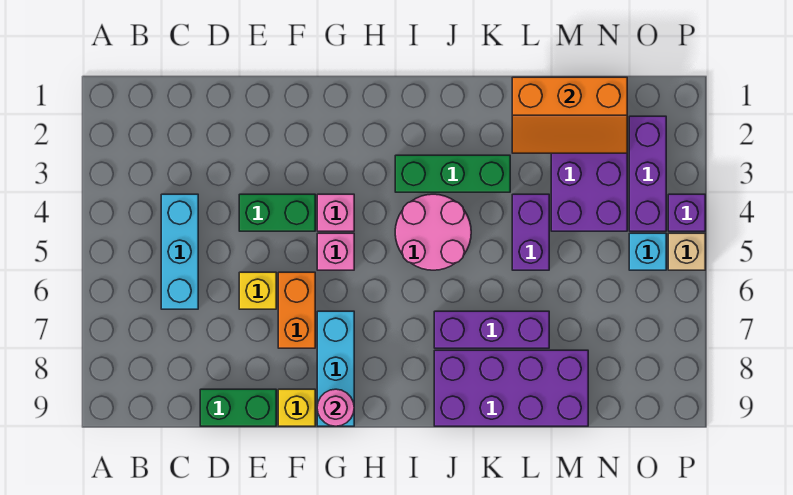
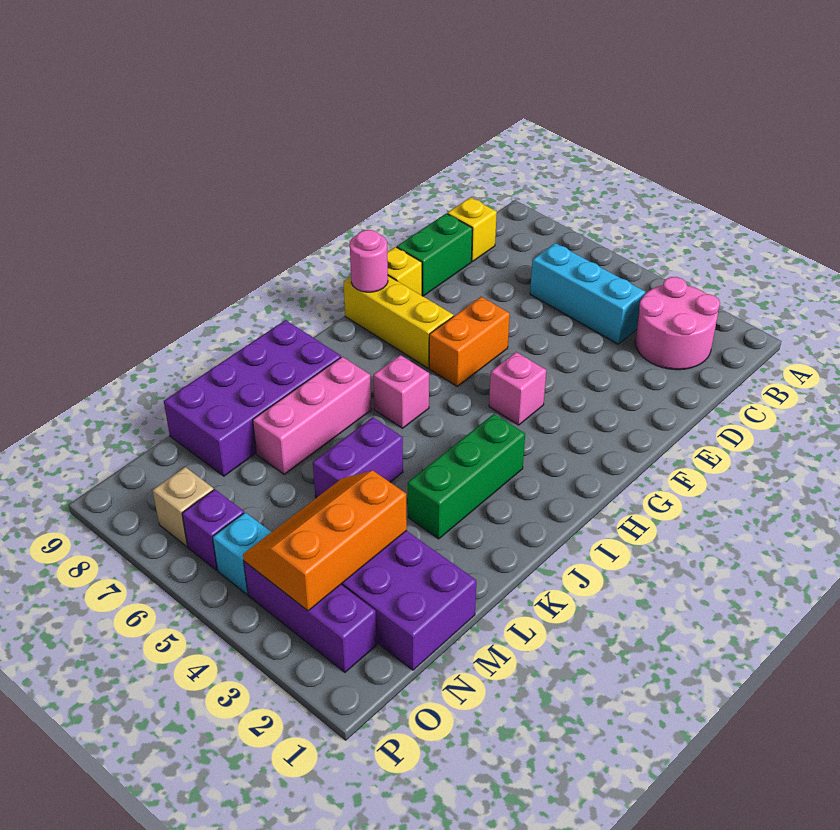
green brick E4:F4 level 1 -> none
yellow brick E6 level 1 -> yellow brick C9 level 1
orange brick F6:F7 level 1 -> orange brick F6:G6 level 1
pink brick G5 level 1 -> pink brick I6 level 1
cyan brick G7:G9 level 1 -> yellow brick G7:G9 level 1
pink round brick I4:J5 level 1 -> pink round brick B2:C3 level 1
purple brick J7:L7 level 1 -> pink brick J7:L7 level 1
orange slope L1:N2 level 2 top 1 -> orange slope M3:O4 level 2 top 3
purple brick L4:L5 level 1 -> purple brick K5:L5 level 1
purple brick P4 level 1 -> purple brick O6 level 1
tan brick P5 level 1 -> tan brick O7 level 1

